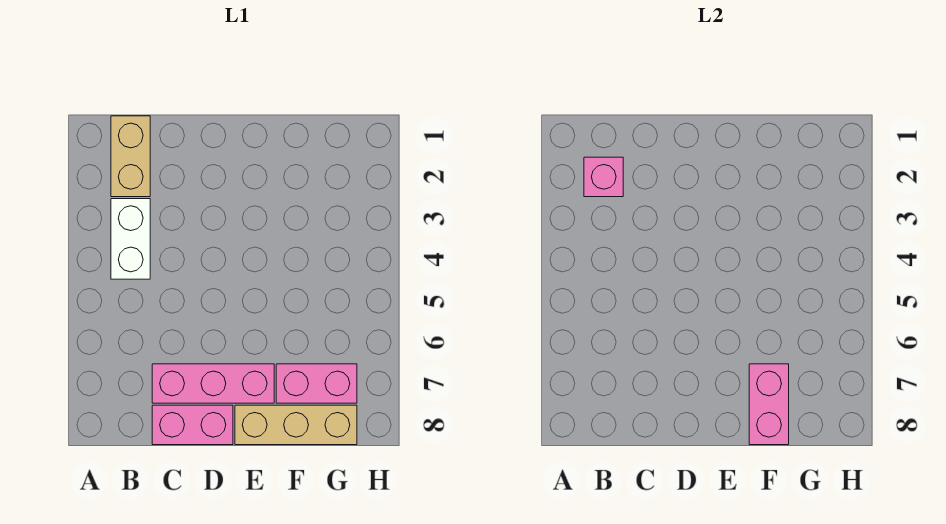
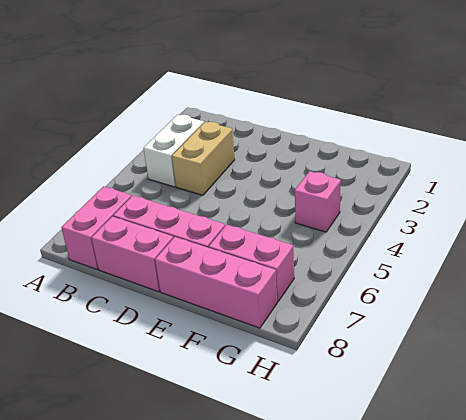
tan brick B1:B2 level 1 -> tan brick C3:C4 level 1
pink brick B2 level 2 -> pink brick G4 level 1
tan brick E8:G8 level 1 -> pink brick E8:G8 level 1
pink brick F7:F8 level 2 -> pink brick B7:B8 level 1

